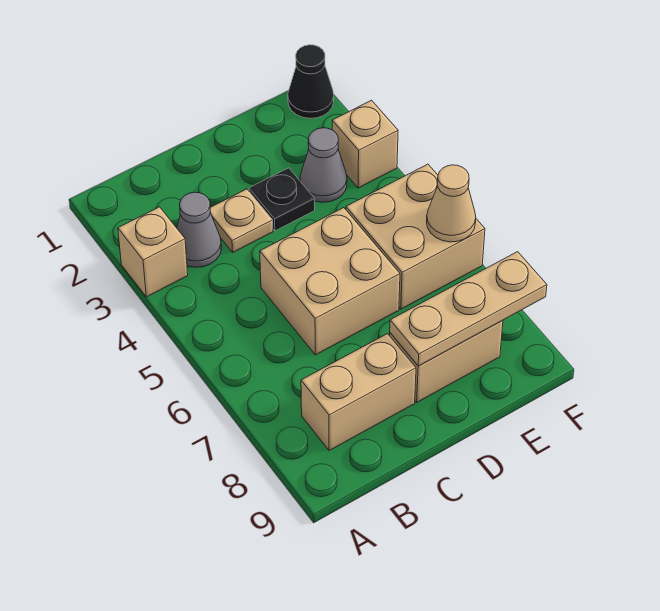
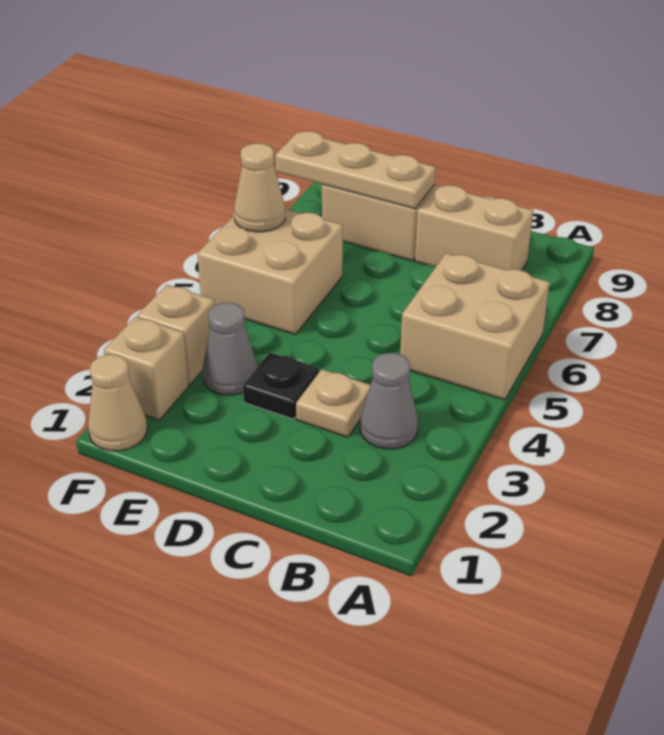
tan brick A3 level 1 -> tan brick F2 level 1
tan brick C5:D6 level 1 -> tan brick A5:B6 level 1
black cone F1 level 1 -> tan cone F1 level 1

